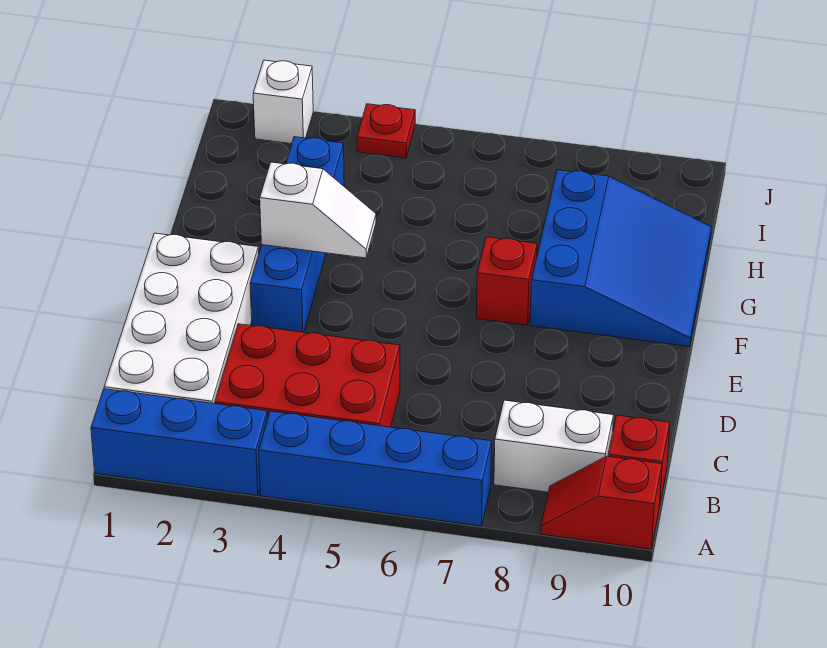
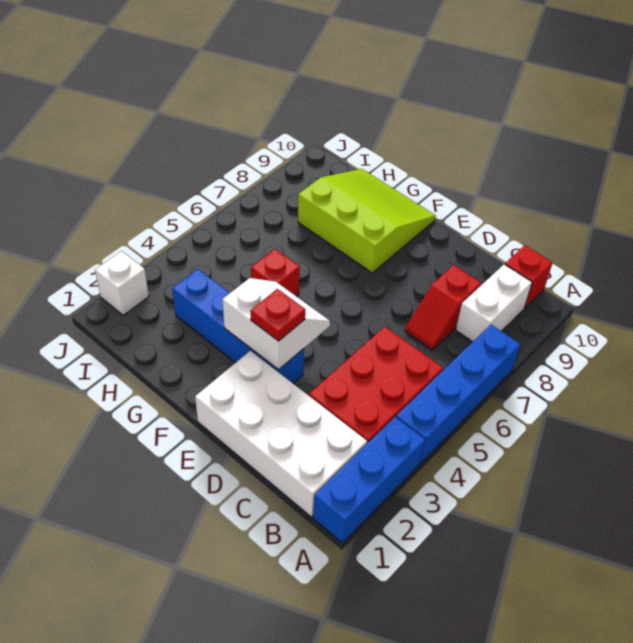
red slope A9:A10 level 1 top 10 -> red slope C7:C8 level 1 top 8
white slope F3:F4 level 2 top 3 -> white slope E3:F4 level 2 top 3
red brick F7 level 1 -> red brick G5 level 1
blue slope F8:H10 level 1 top 8 -> lime slope F8:H10 level 1 top 8
red plate J4 level 1 -> red plate E3 level 3

